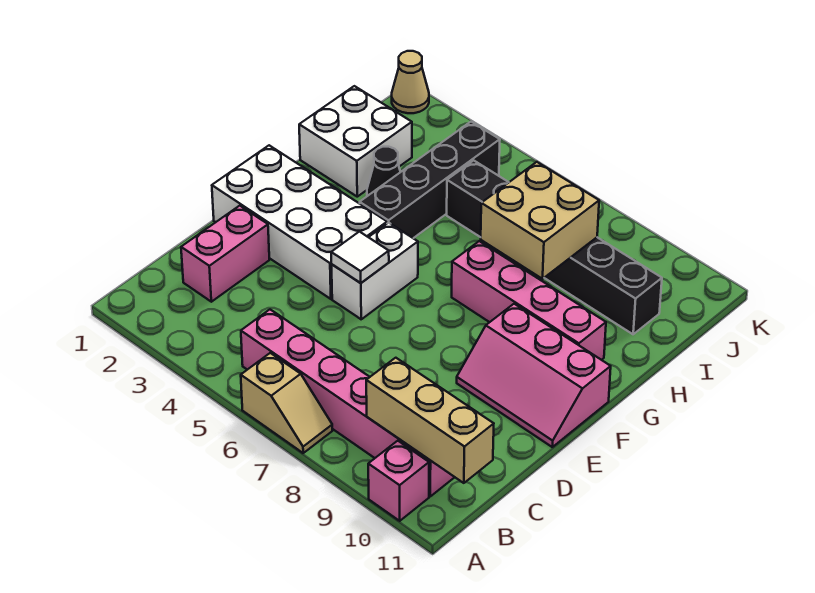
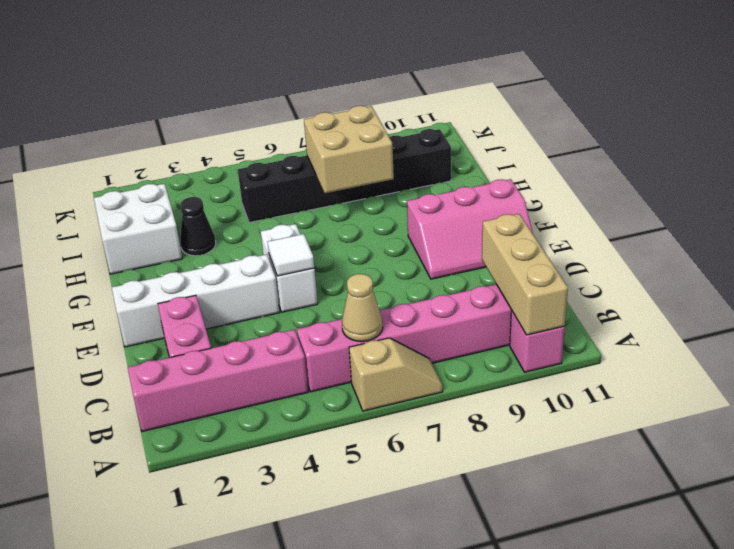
tan brick B9:B11 level 2 -> tan brick A10:C10 level 2
white brick E1:F4 level 1 -> white brick E1:E4 level 1
black brick G4:J4 level 1 -> none
pink brick G7:G10 level 1 -> pink brick B1:B4 level 1
tan cone K1 level 1 -> tan cone B6 level 2

